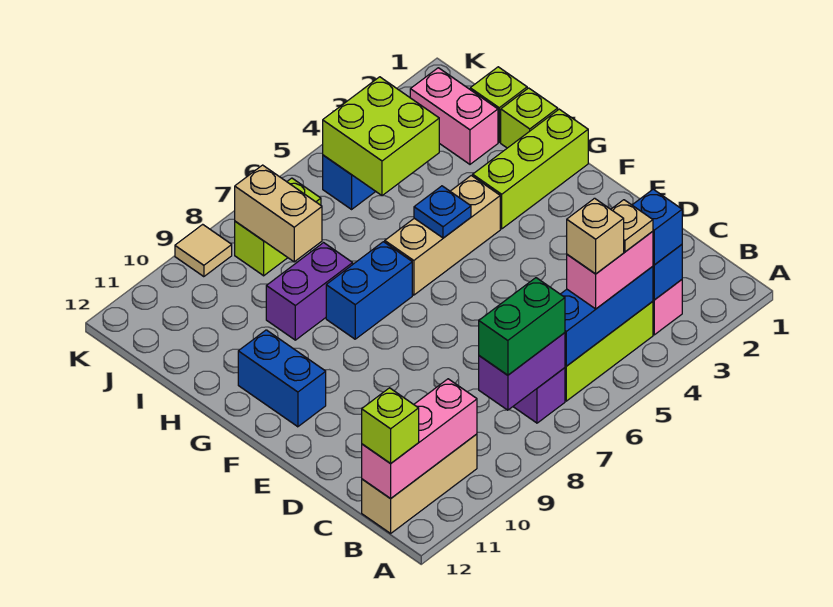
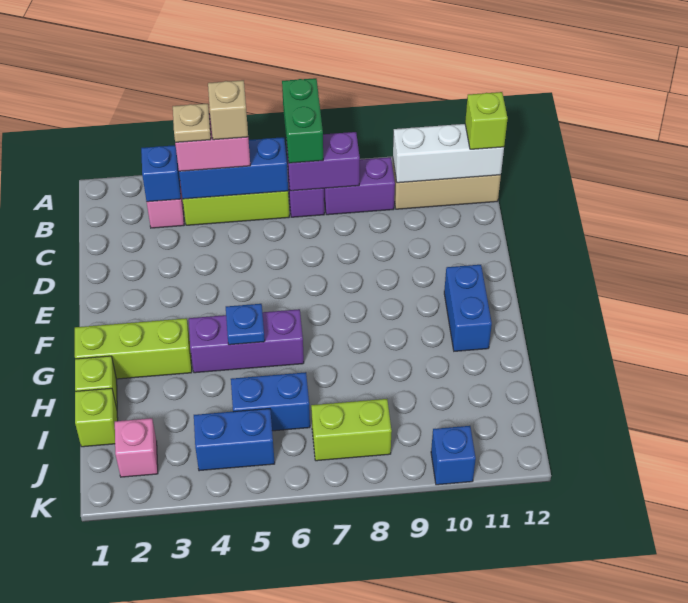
blue brick B3 level 3 -> blue brick K10 level 1
green brick B7:B8 level 3 -> green brick A7:B7 level 3
pink brick B10:B12 level 2 -> white brick B10:B12 level 2
tan brick G4:G6 level 1 -> purple brick G4:G6 level 1
blue brick G7:G8 level 1 -> blue brick I5:I6 level 1
purple brick H8:H9 level 1 -> purple brick B8:B9 level 1
pink brick I2:J2 level 1 -> pink brick J2 level 1
lime brick I4:J5 level 2 -> none
tan brick I8:J8 level 2 -> none
tan tile K9 level 1 -> none

